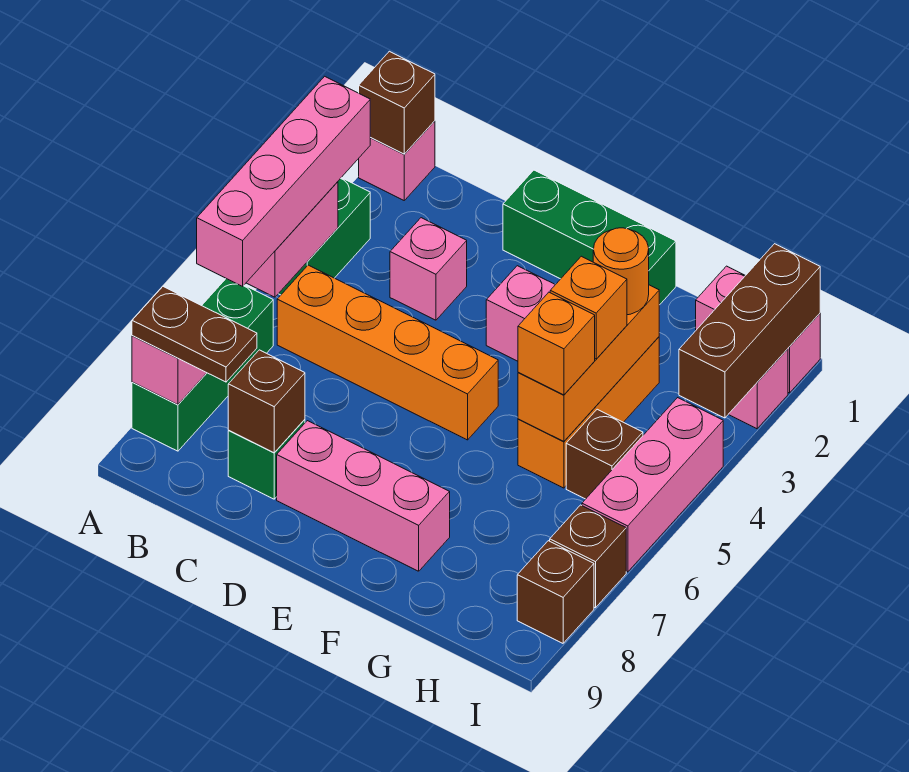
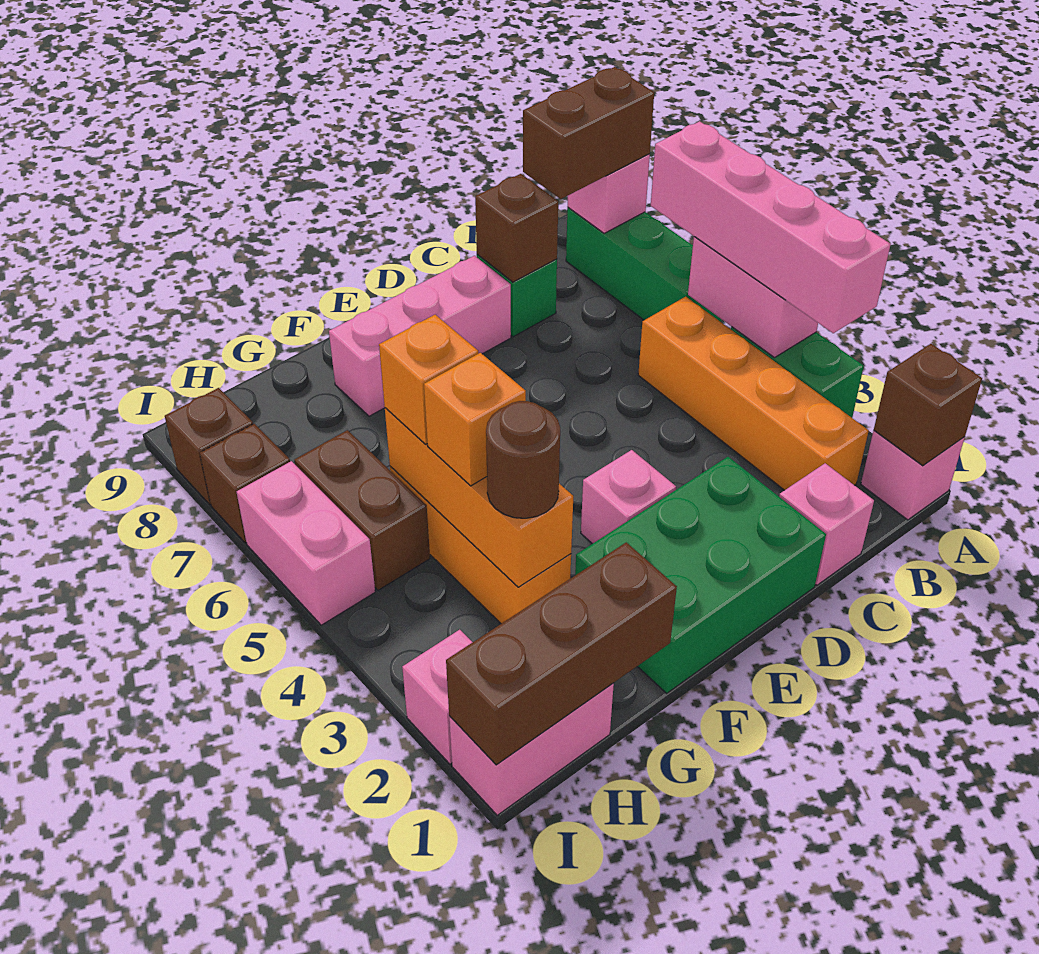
brown plate A8:B8 level 3 -> brown brick A8:B8 level 3
orange brick B5:E5 level 1 -> orange brick B2:B5 level 1
pink brick C3 level 1 -> pink brick C1 level 1
green brick D1:F1 level 1 -> green brick D1:F2 level 1
orange round brick G3 level 3 -> brown round brick G3 level 3
brown brick H5 level 1 -> brown brick H5:H6 level 1
brown brick I1:I3 level 2 -> brown brick G1:I1 level 2
pink brick I4:I6 level 1 -> pink brick I5:I6 level 1

